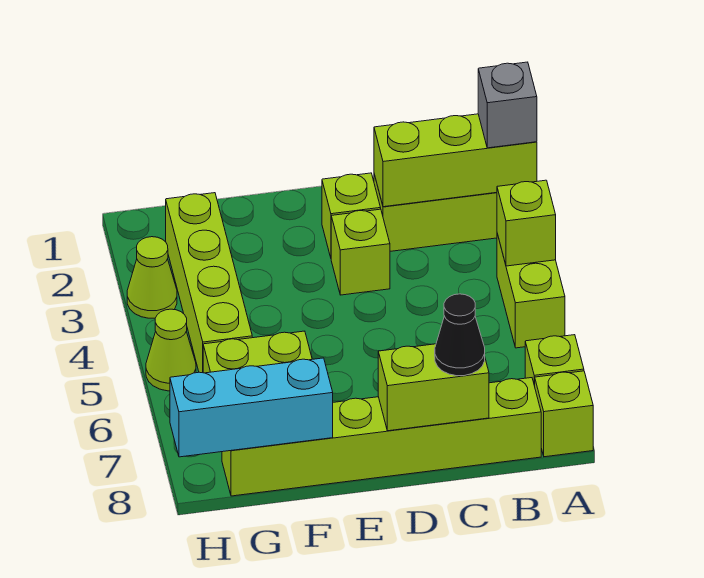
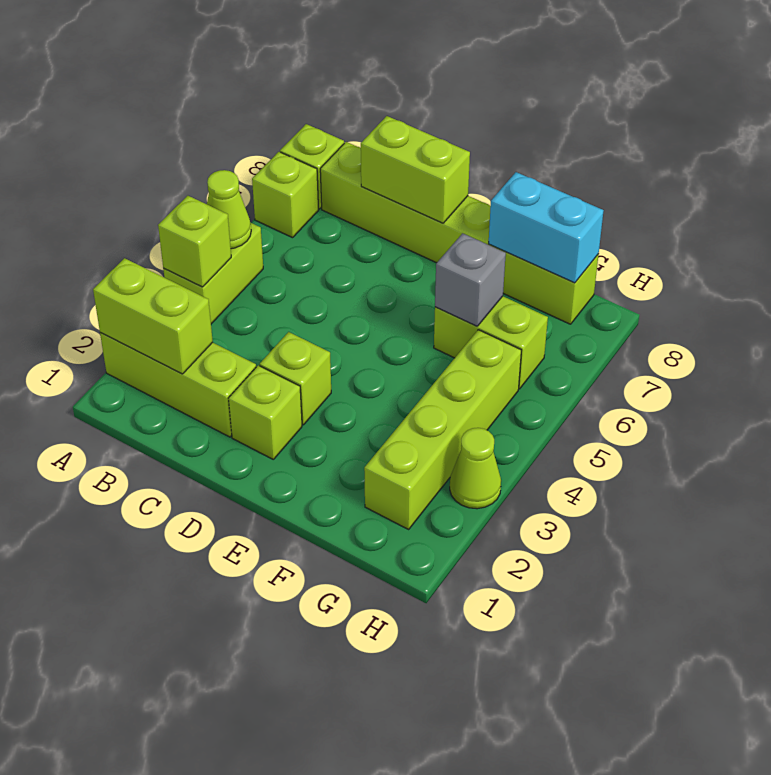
lime brick A2:C2 level 2 -> lime brick A2:B2 level 2
grey brick A2 level 3 -> grey brick F6 level 2
black cone C8 level 3 -> none
cyan brick F8:H8 level 2 -> cyan brick F8:G8 level 2
lime cone H5 level 1 -> lime cone A5 level 2

